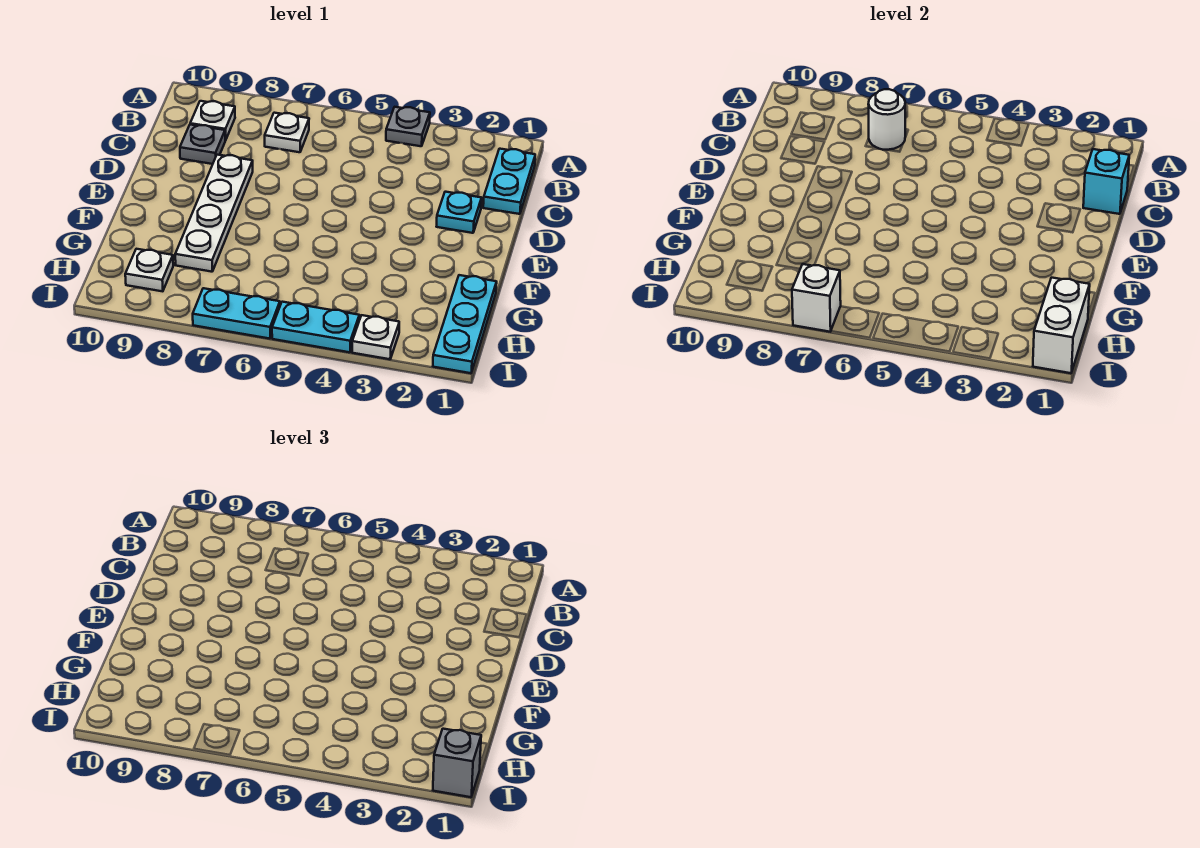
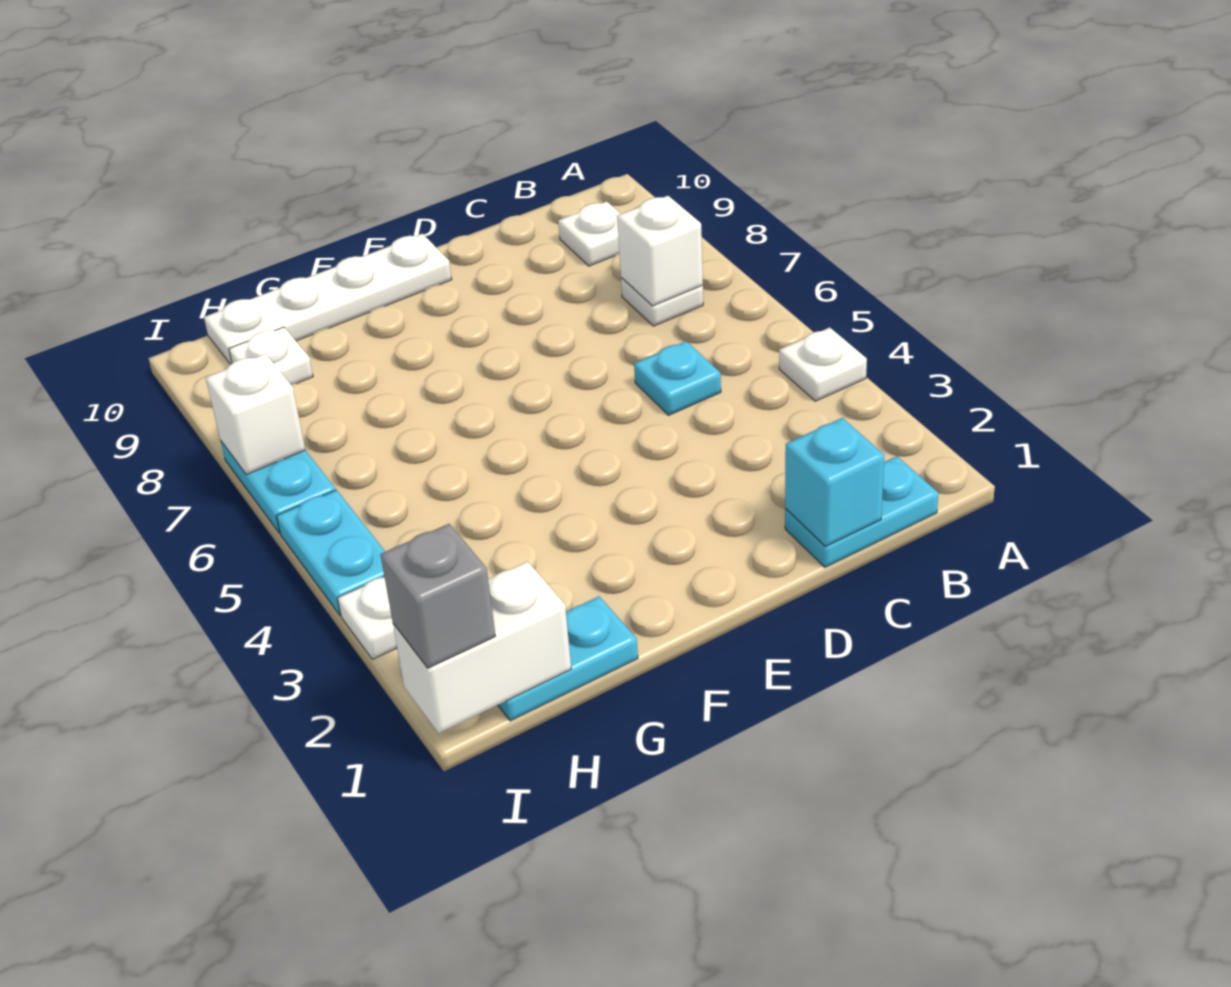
grey plate A4 level 1 -> white plate A4 level 1
white round brick B7 level 2 -> white brick B7 level 2
grey plate C9 level 1 -> none
cyan plate D2 level 1 -> cyan plate C5 level 1
white plate D8:G8 level 1 -> white plate E10:H10 level 1
cyan plate G1:I1 level 1 -> cyan plate G1:H1 level 1

